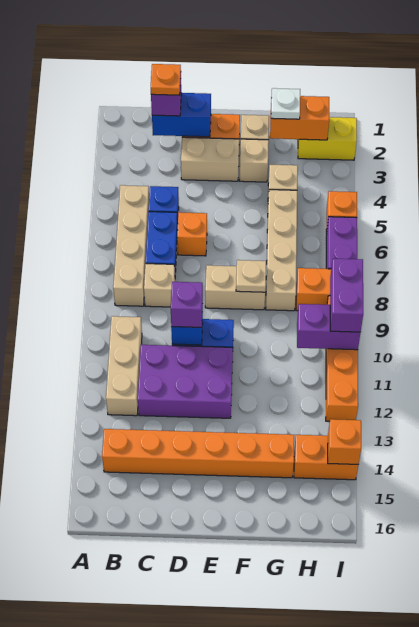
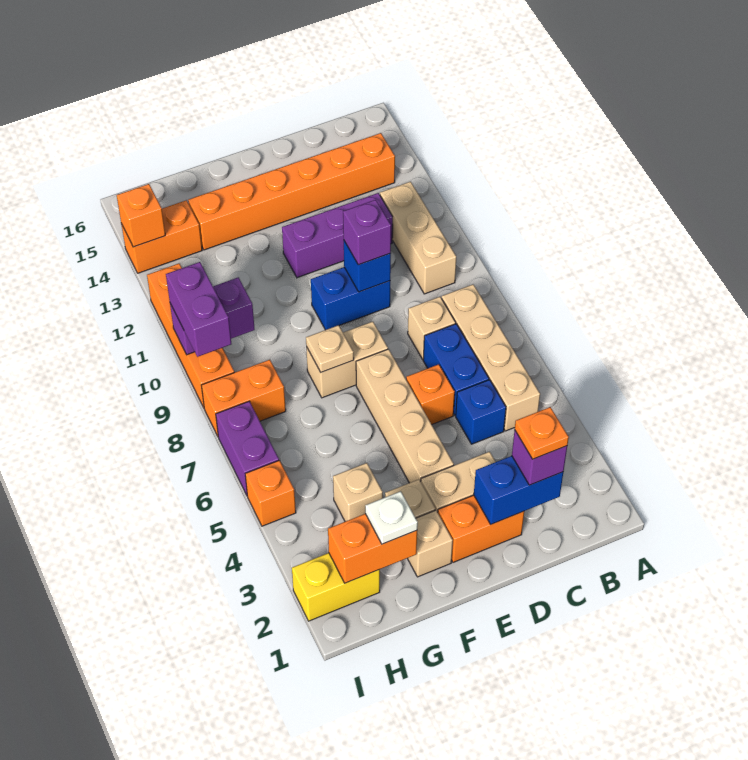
purple brick C11:E12 level 1 -> purple brick C12:E12 level 1
tan brick G5:G8 level 1 -> tan brick E4:E7 level 1

